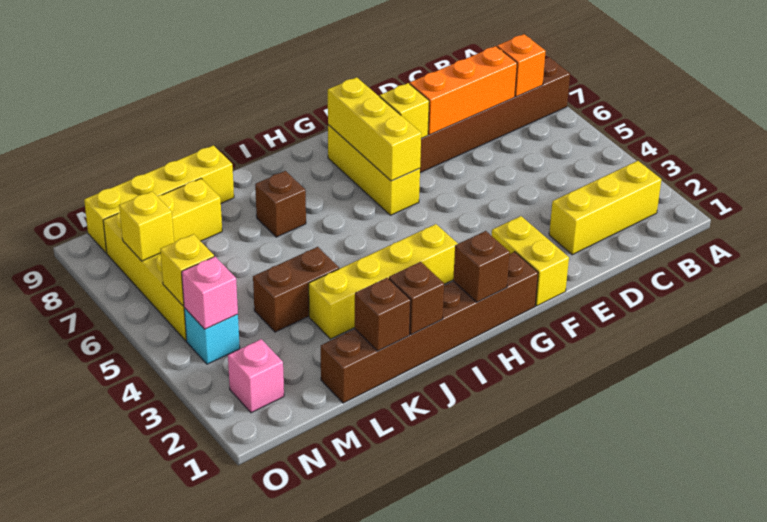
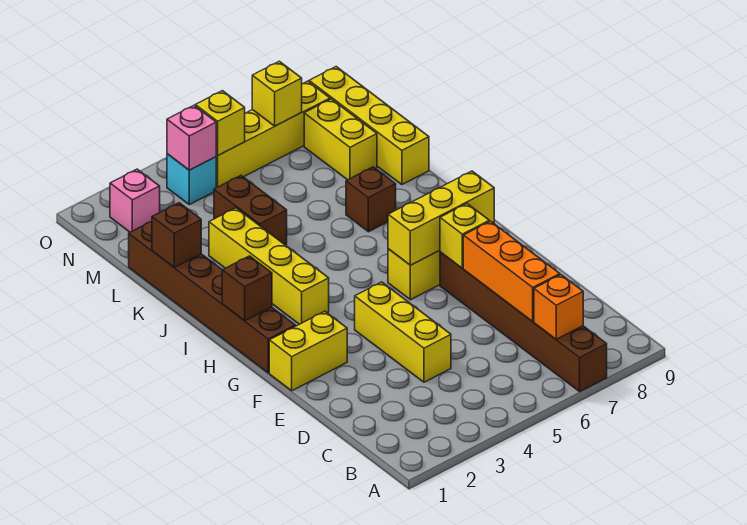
yellow brick B2:D2 level 1 -> yellow brick D4:F4 level 1
brown brick J1 level 2 -> none

